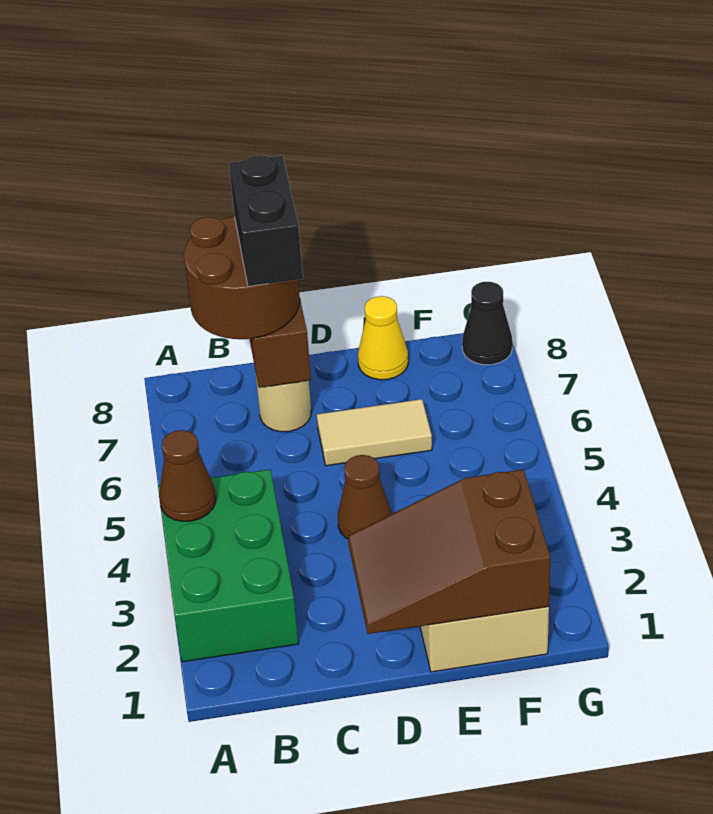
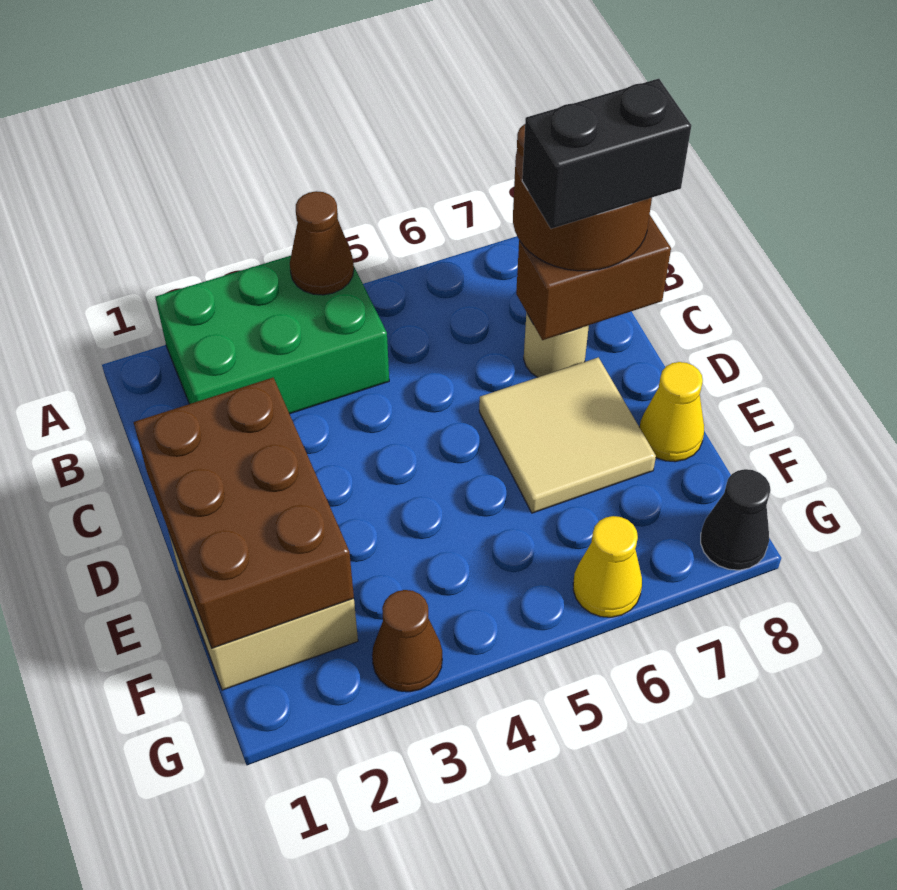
brown slope D1:F2 level 2 top F -> brown brick D1:F2 level 2
brown cone D4 level 1 -> brown cone G3 level 1
tan tile D6:E6 level 1 -> tan tile D6:E7 level 1
none -> yellow cone G6 level 1

